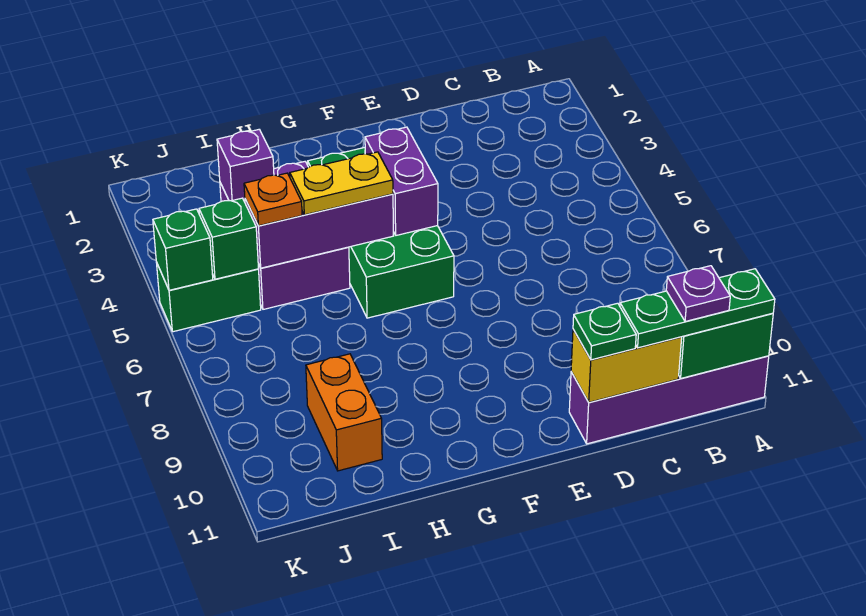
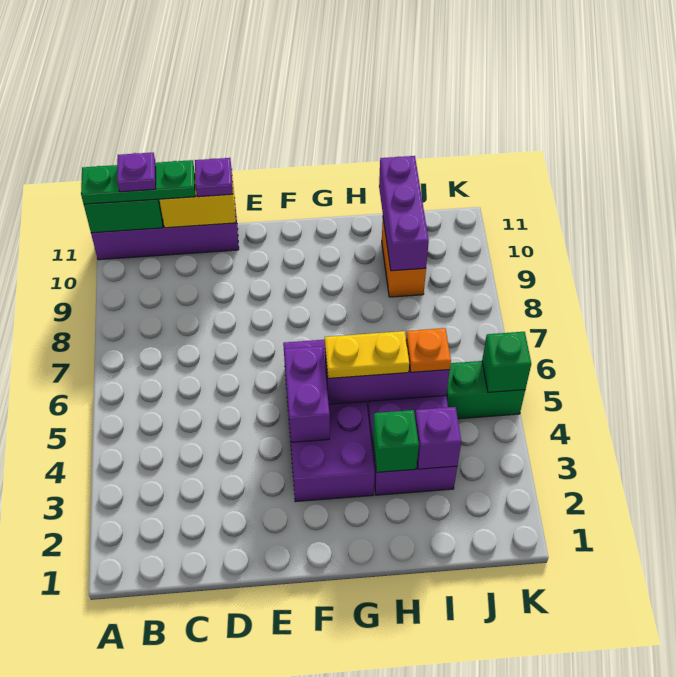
green plate D11 level 3 -> purple plate D11 level 3
green brick F3:G6 level 1 -> purple brick F3:G6 level 1
none -> purple brick I9:I11 level 2
green brick J5 level 2 -> green brick H3 level 2

